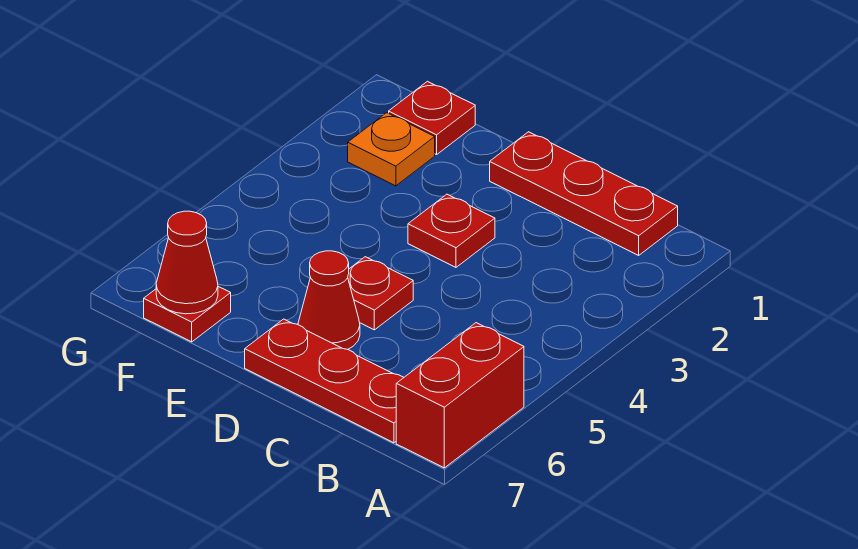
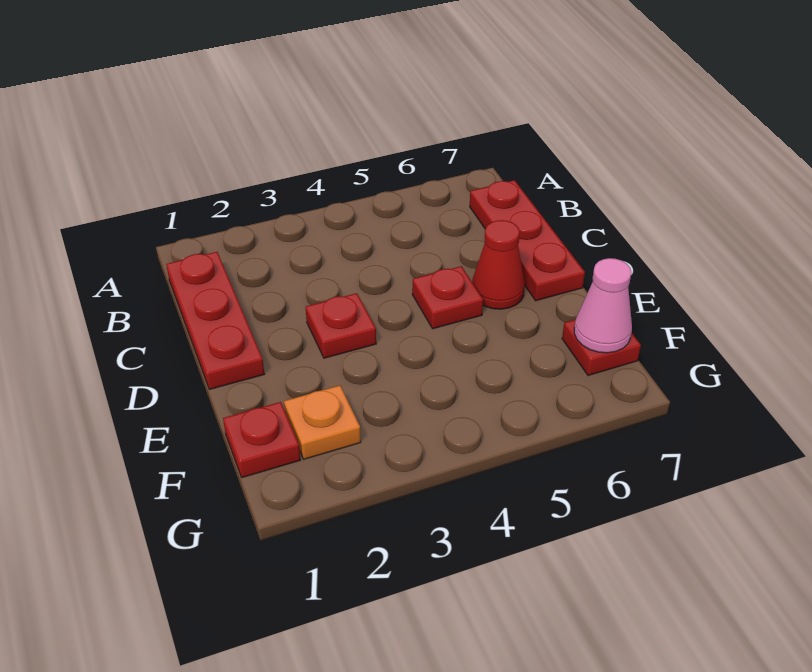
red brick A6:A7 level 1 -> none
red cone F7 level 2 -> pink cone F7 level 2

